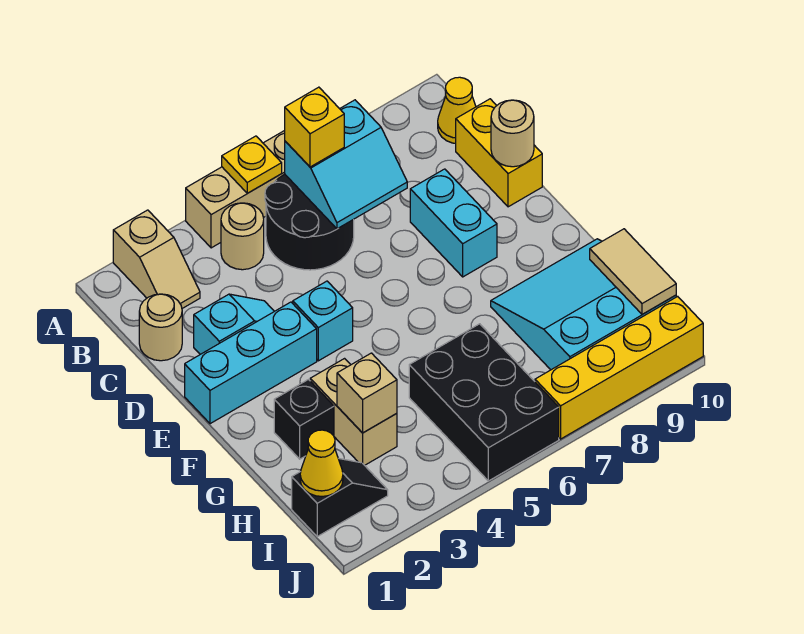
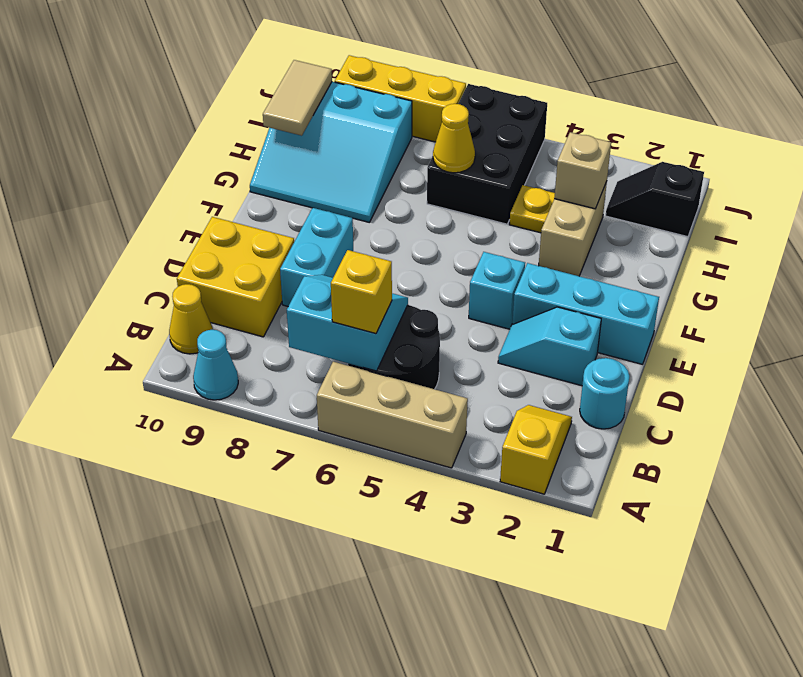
tan slope A2:B2 level 1 top A -> yellow slope A2:B2 level 1 top A
yellow plate A5 level 2 -> yellow plate H4 level 1
none -> cyan cone A9 level 1
tan round brick B4 level 1 -> none
tan round brick C1 level 1 -> cyan round brick C1 level 1
yellow brick C10:D10 level 1 -> yellow brick C9:D10 level 1
tan round brick D10 level 2 -> none
black brick G2 level 1 -> none
yellow cone I1 level 2 -> yellow cone H6 level 2
yellow brick J7:J10 level 1 -> yellow brick J7:J9 level 1

